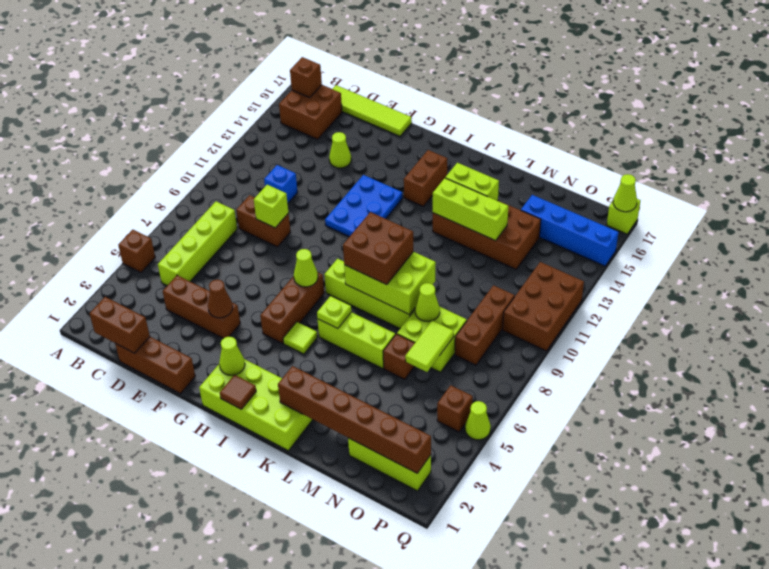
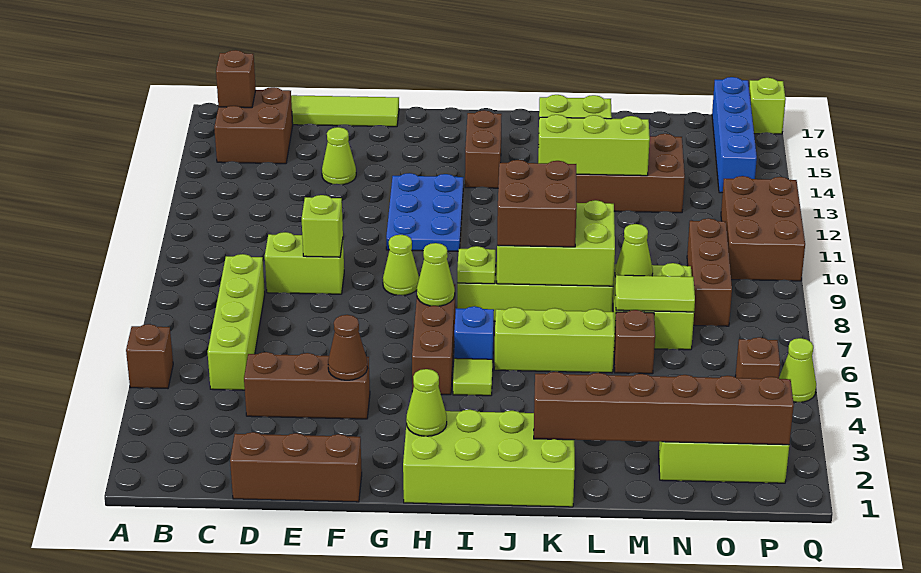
brown brick C1:D1 level 2 -> none
brown brick D9:E9 level 1 -> lime brick D9:E9 level 1
blue brick D11 level 1 -> blue brick I6 level 1
brown tile I1 level 2 -> none
lime plate J6 level 2 -> lime plate I8 level 2
lime tile N6:N7 level 2 -> lime tile M7:N7 level 2
blue brick N15:Q15 level 1 -> blue brick P14:P17 level 1
lime cone Q17 level 2 -> lime cone G9 level 1

